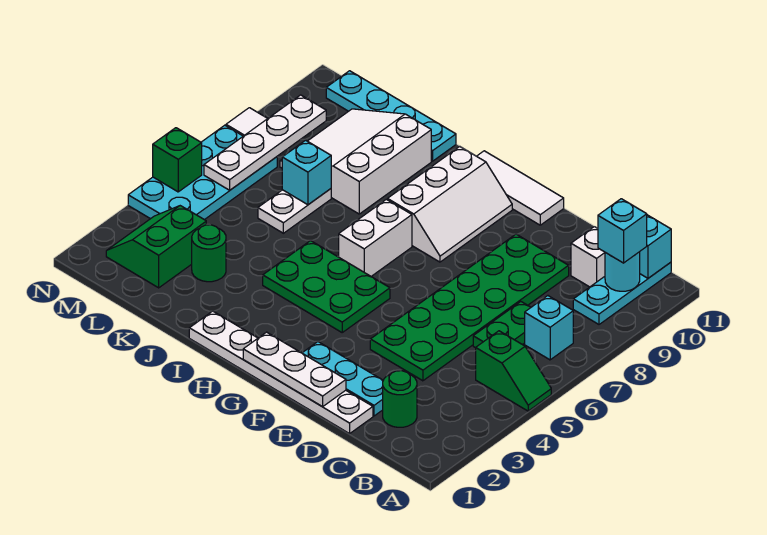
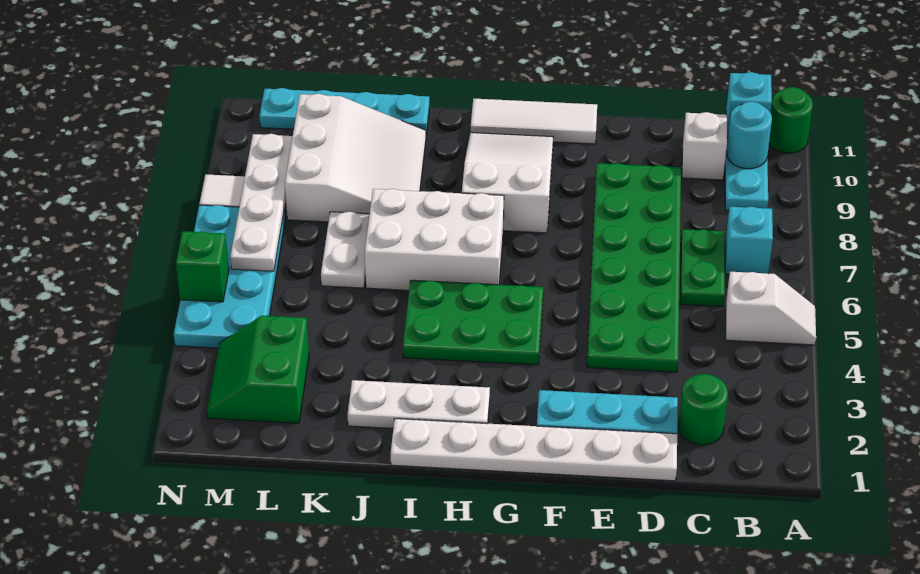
green slope A5:B5 level 1 top B -> white slope A5:B5 level 1 top B
cyan brick B10 level 3 -> none
white plate E1:G1 level 2 -> white plate H2:J2 level 1
white slope G8:H10 level 1 top H -> white slope G8:H10 level 1 top 8
white brick H6:H7 level 1 -> white brick H6:J7 level 1
white slope J8:L10 level 1 top J -> white slope J8:L10 level 1 top L
green round brick K3 level 1 -> green round brick A11 level 1
cyan brick K7 level 2 -> none

